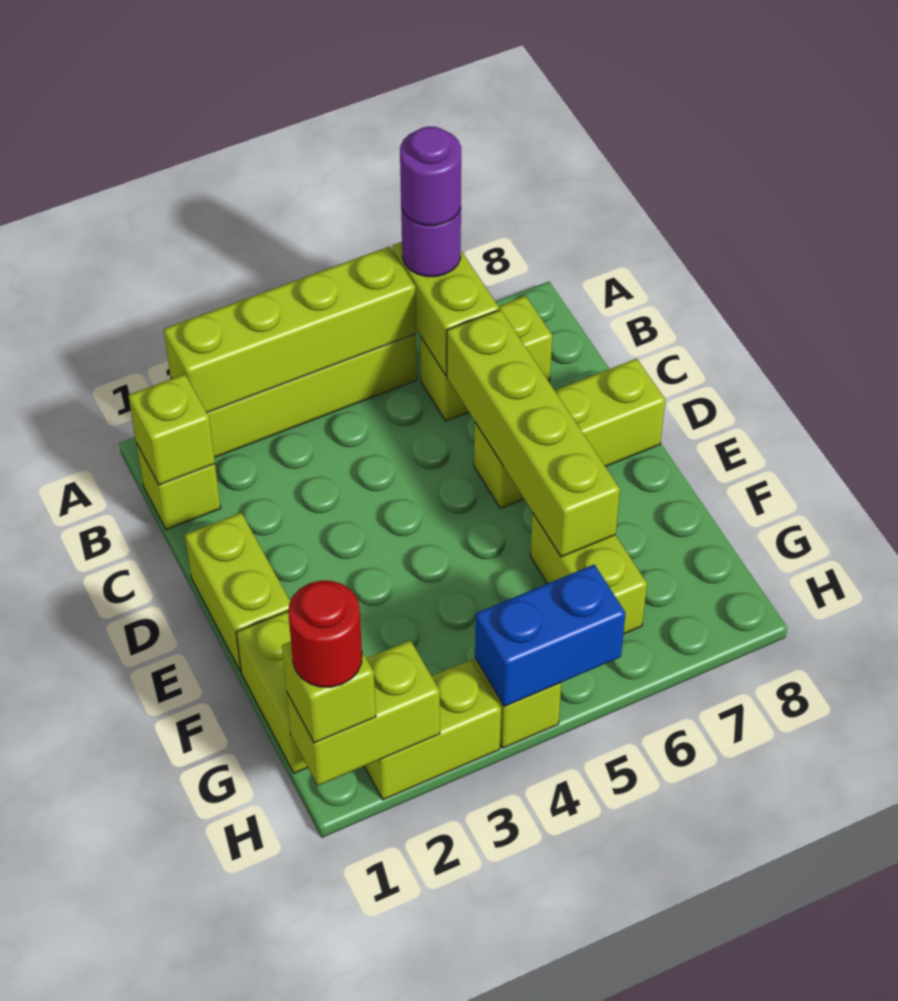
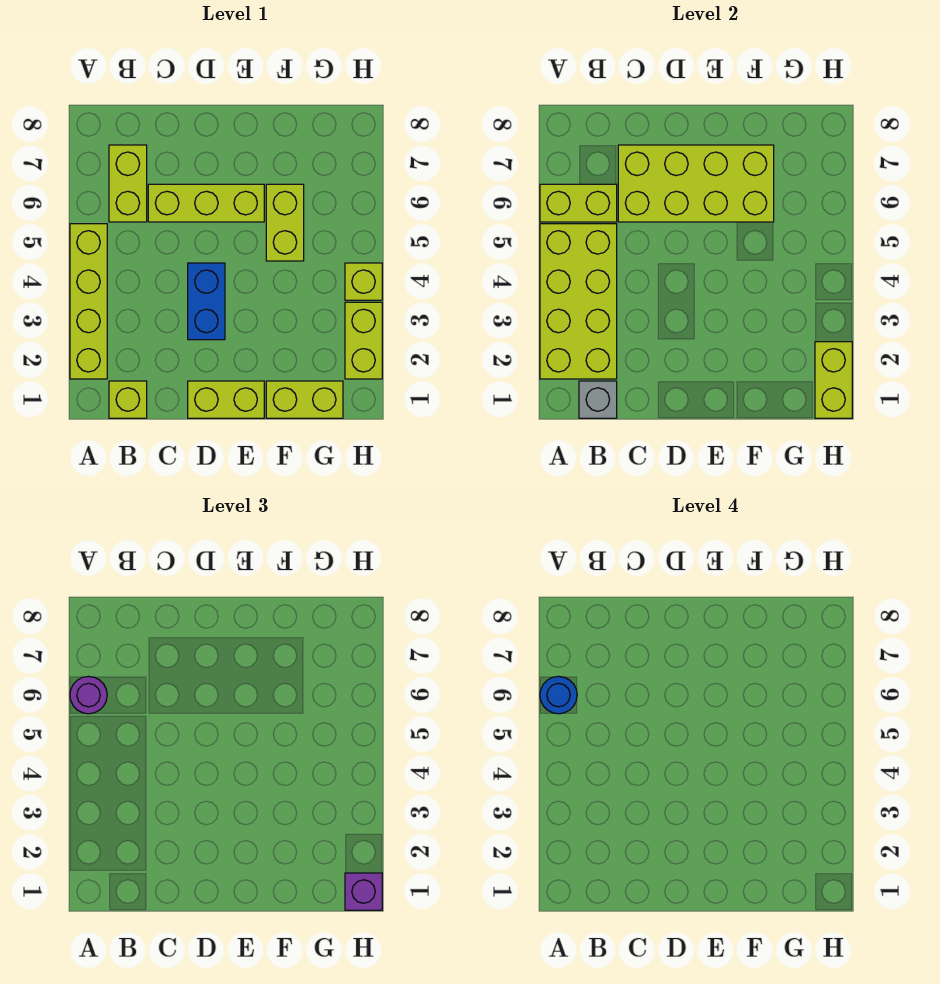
lime brick A2:A5 level 2 -> lime brick A2:B5 level 2
purple round brick A6 level 4 -> blue round brick A6 level 4
lime brick B1 level 2 -> grey brick B1 level 2
lime brick C6:F6 level 2 -> lime brick C6:F7 level 2
lime brick D6:D8 level 1 -> lime brick C6:E6 level 1
lime brick F6:G6 level 1 -> lime brick F5:F6 level 1
lime brick H1 level 3 -> purple brick H1 level 3
red round brick H1 level 4 -> none
blue brick H4:H5 level 2 -> blue brick D3:D4 level 1

